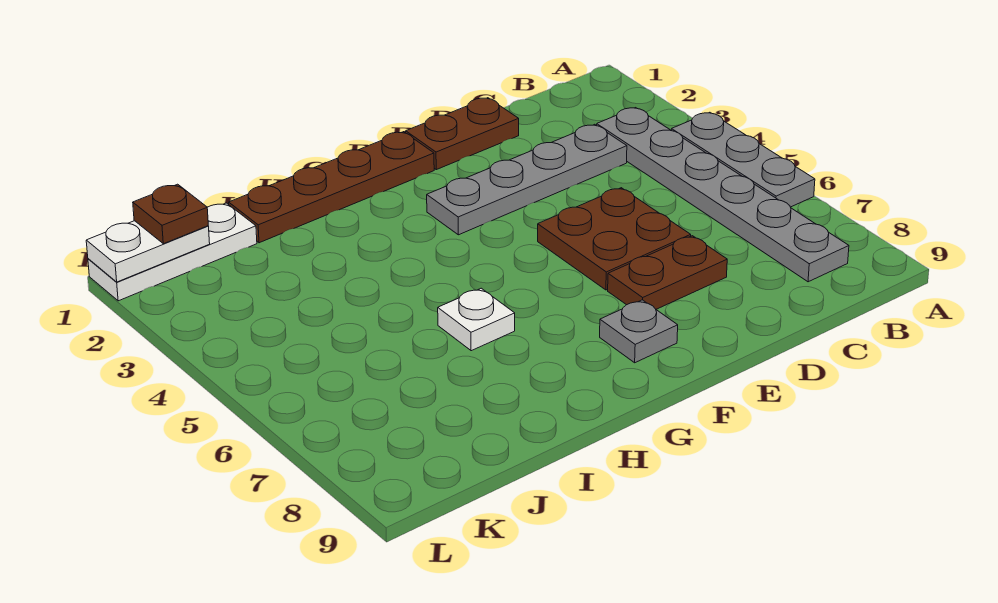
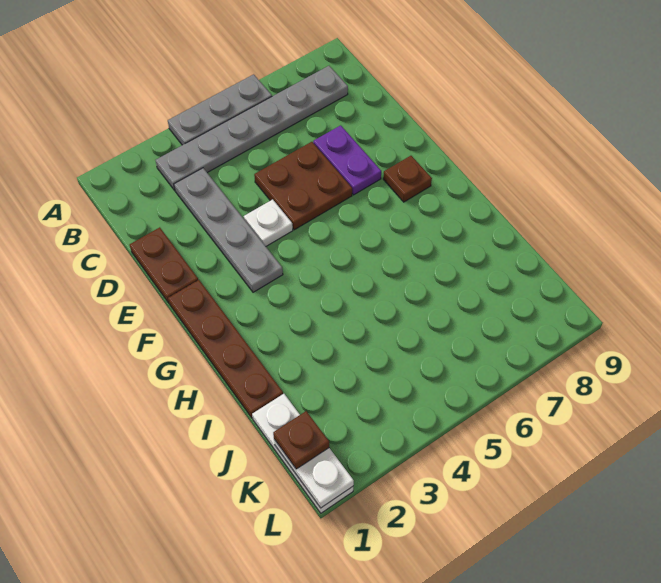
brown plate D7:E7 level 1 -> purple plate D7:E7 level 1
grey plate F8 level 1 -> brown plate F8 level 1
white plate H6 level 1 -> white plate E4 level 1

